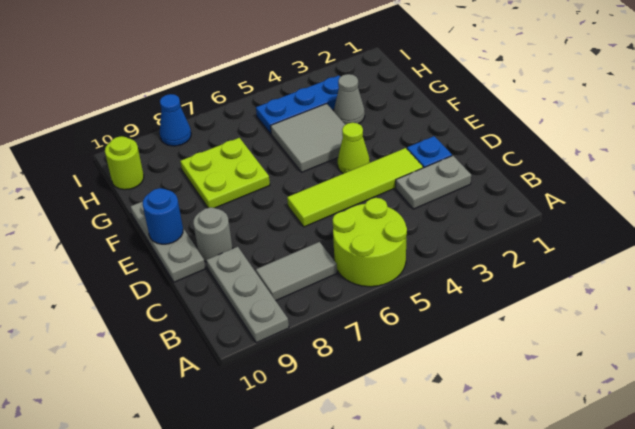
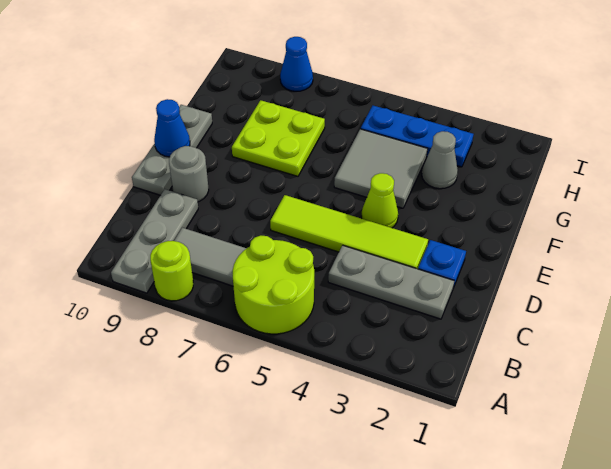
grey plate C2:C3 level 1 -> grey plate C2:C4 level 1
blue round brick E10 level 2 -> blue cone E10 level 2
lime round brick H10 level 1 -> lime round brick A8 level 1

